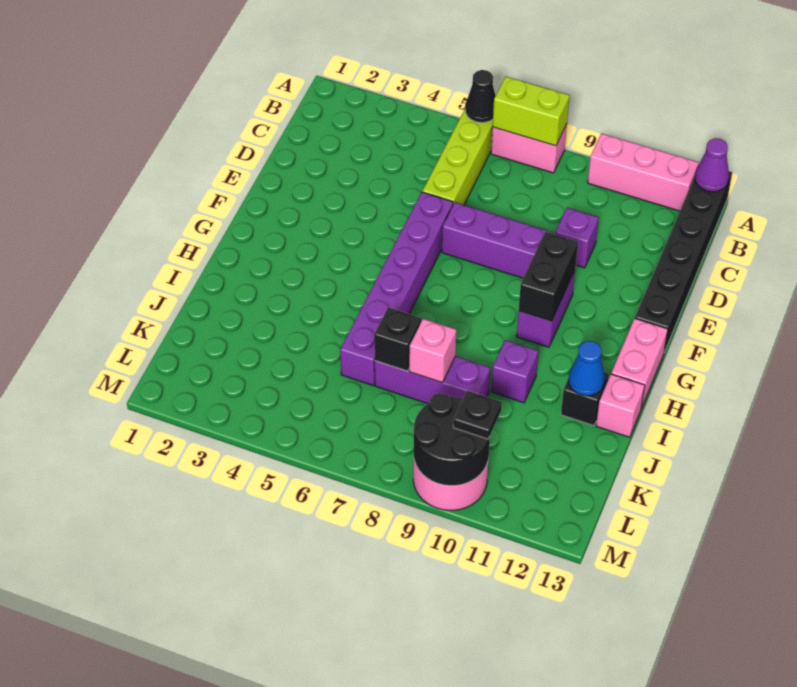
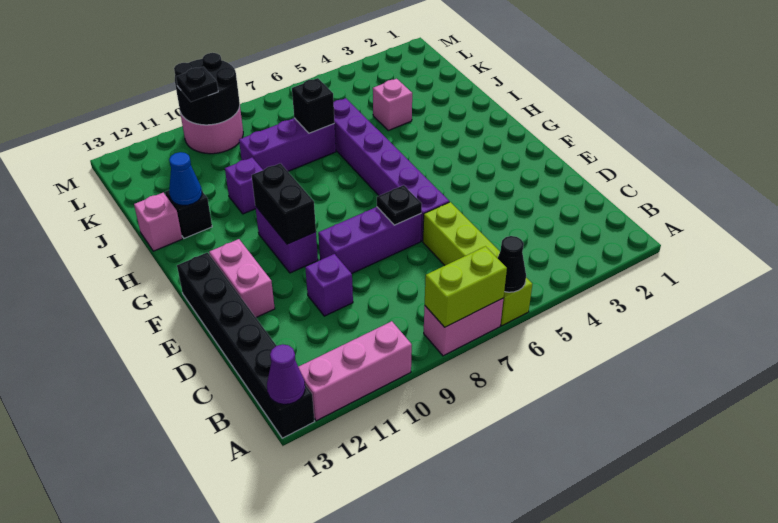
none -> black plate E7 level 2
pink brick G13:H13 level 1 -> pink brick E12:F12 level 1
pink brick J8 level 2 -> pink brick J4 level 1

